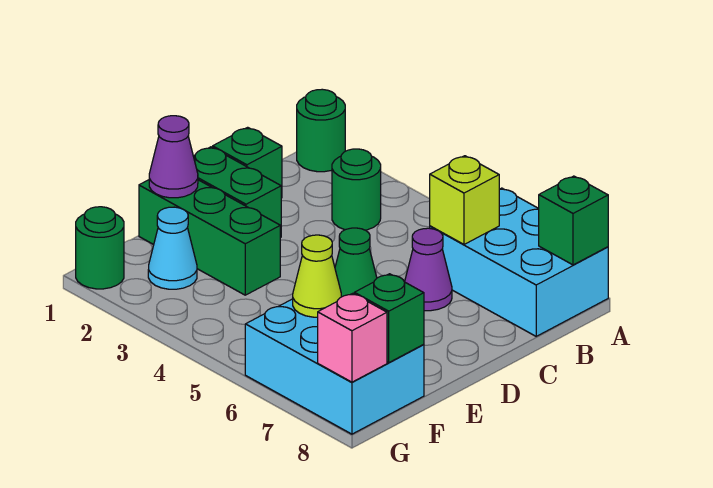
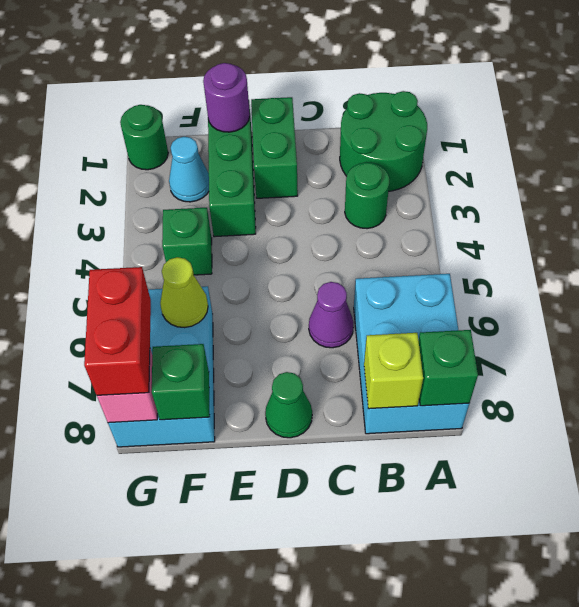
green round brick A1 level 1 -> green round brick A1:B2 level 1
lime brick B6 level 2 -> lime brick B8 level 2
green brick C1 level 1 -> green brick F4 level 1
green cone D5 level 1 -> green cone D8 level 1
purple cone E1 level 2 -> purple round brick E1 level 2
none -> red brick G7:G8 level 3

